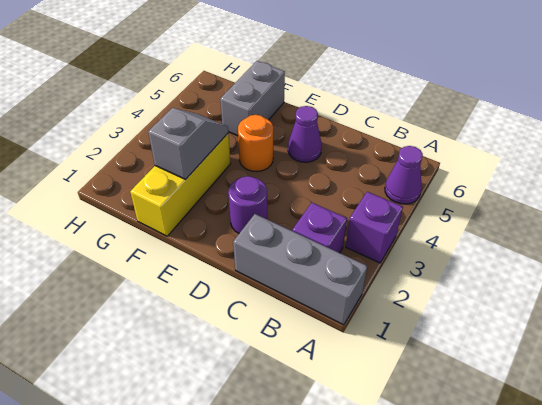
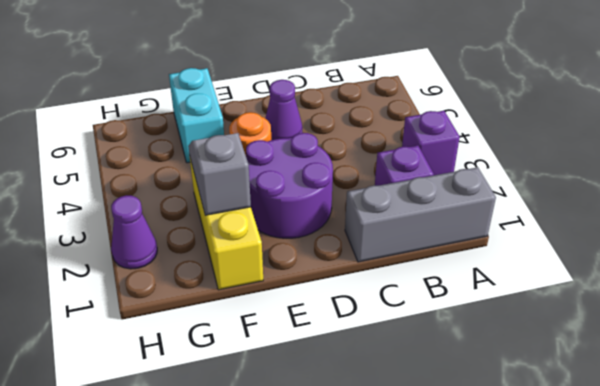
purple cone A5 level 1 -> purple cone H2 level 1
purple round brick D2 level 1 -> purple round brick D2:E3 level 1
grey brick F5:F6 level 1 -> cyan brick F5:F6 level 1

